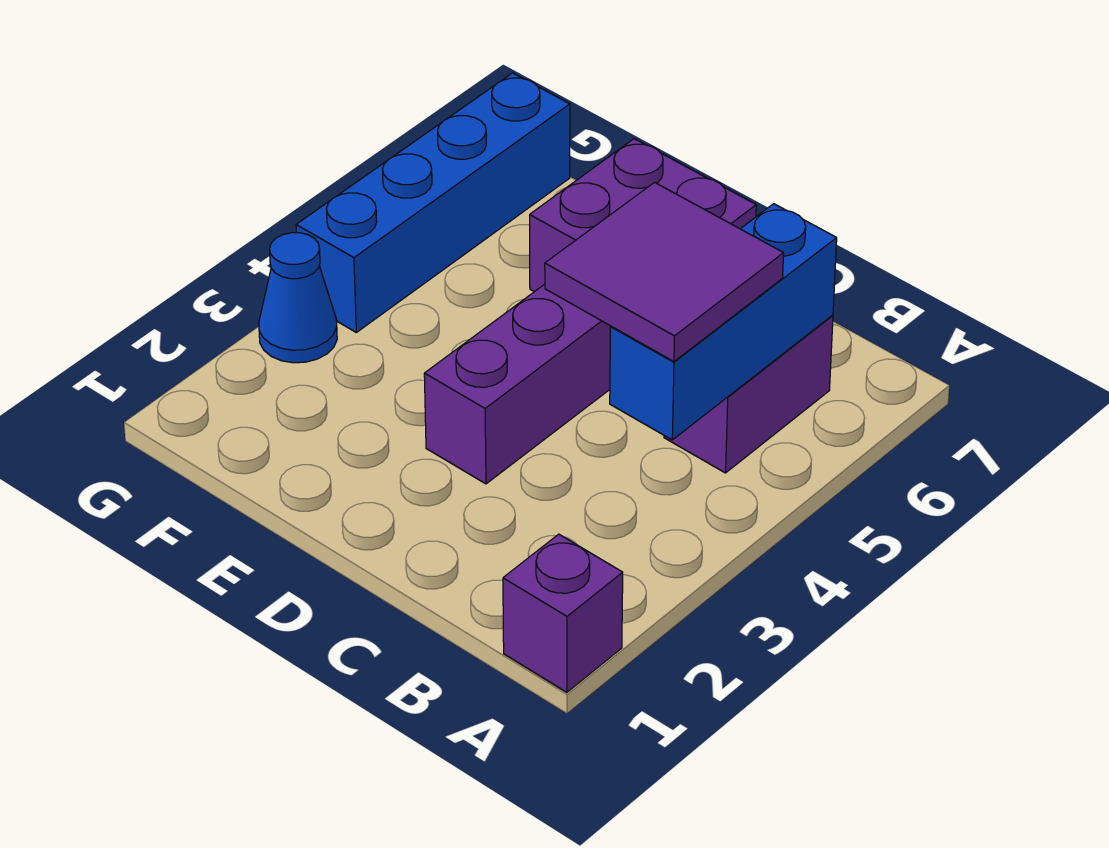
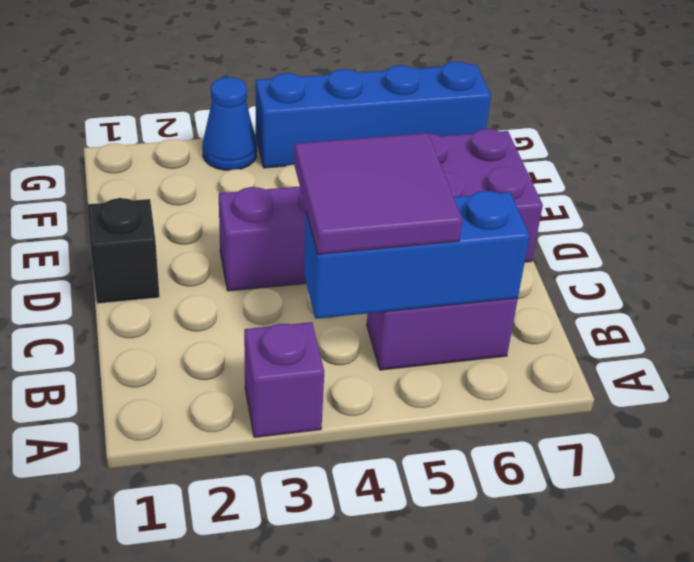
purple brick A1 level 1 -> purple brick A3 level 1
none -> black brick D1 level 1

